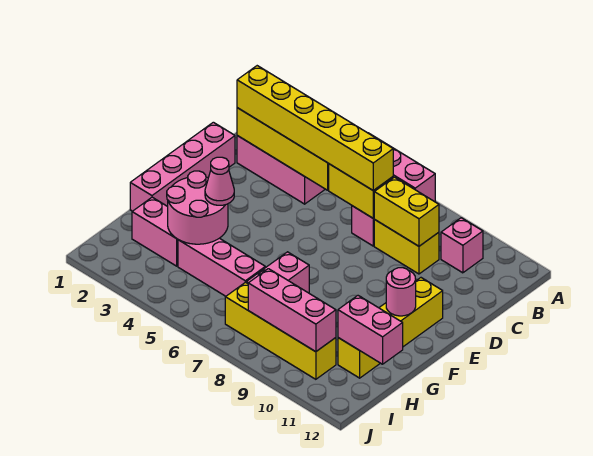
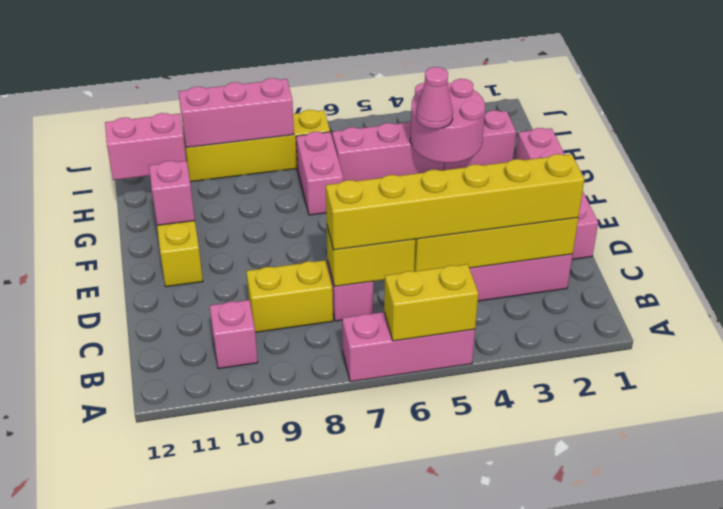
yellow brick C8:C9 level 2 -> yellow brick A5:A6 level 2
pink round brick F11 level 2 -> pink brick F11 level 2

